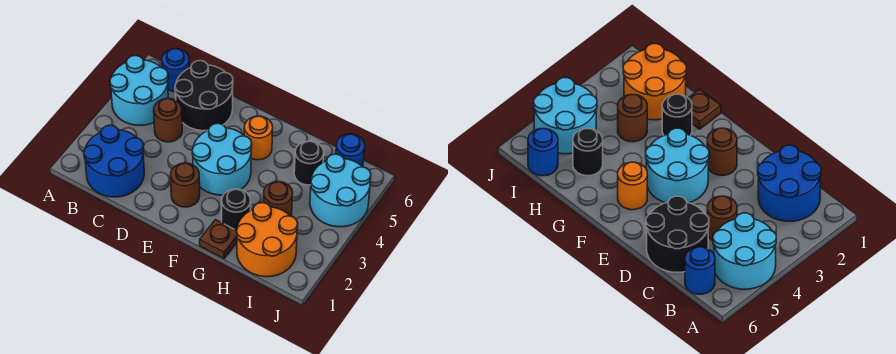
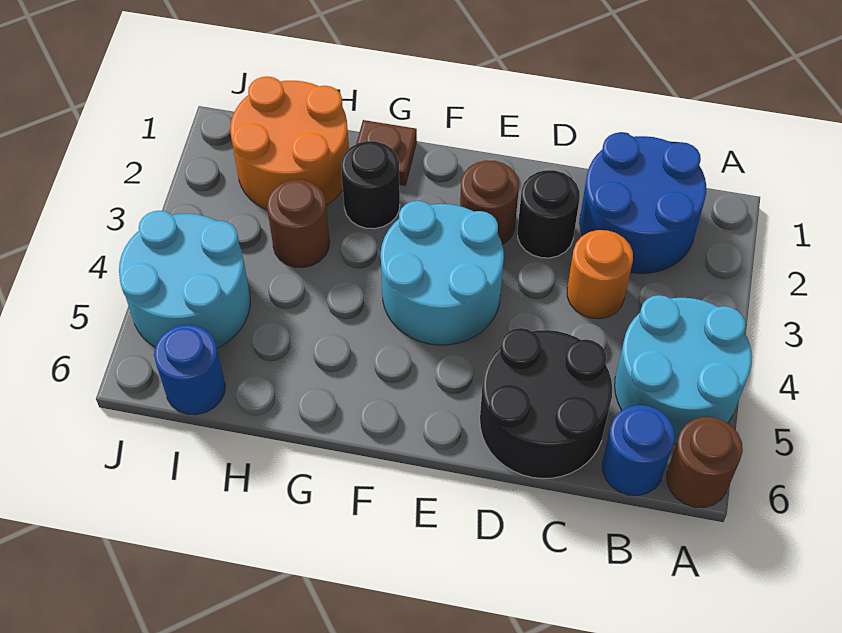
brown round brick C4 level 1 -> brown round brick A6 level 1
orange round brick F5 level 1 -> orange round brick C3 level 1
black round brick H5 level 1 -> black round brick D2 level 1

